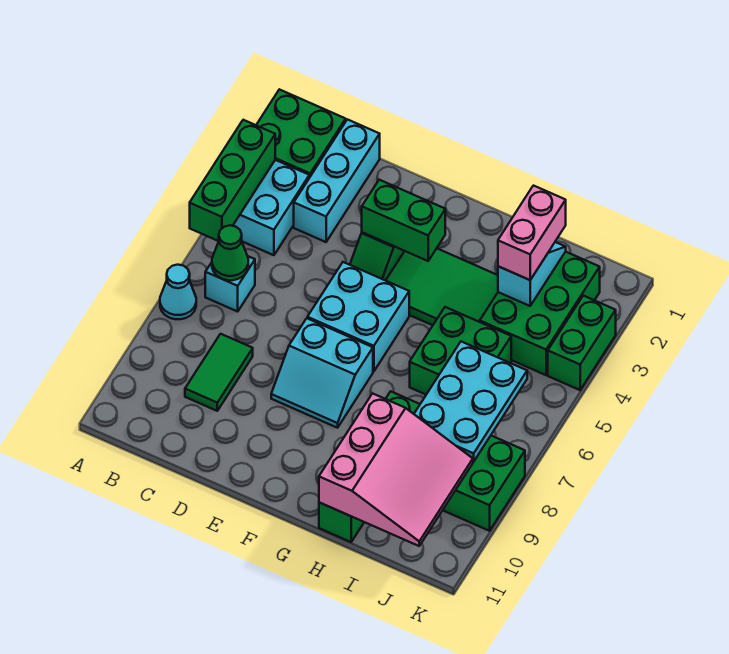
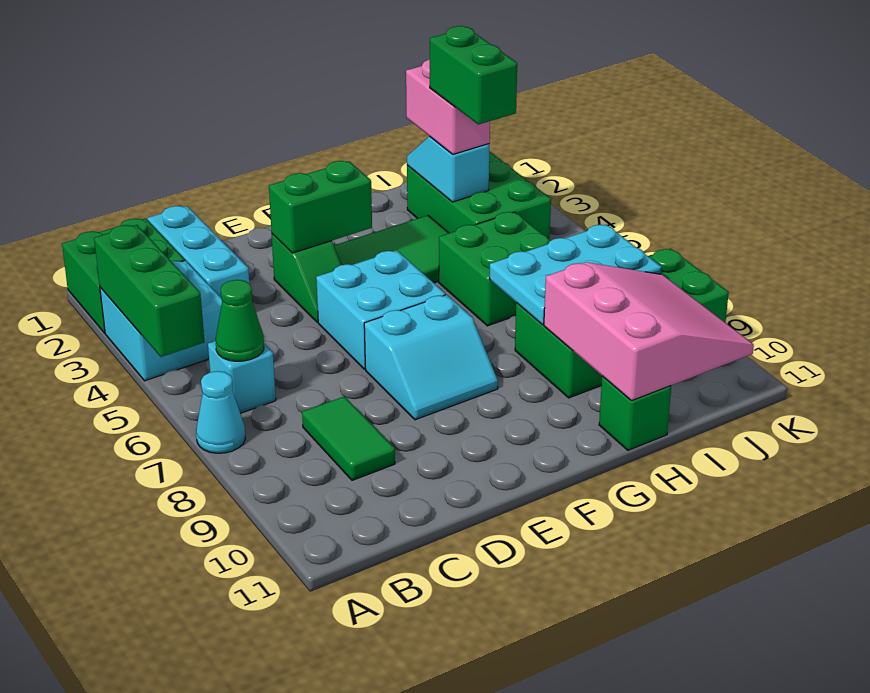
cyan plate I6:J8 level 2 -> cyan plate H7:J8 level 2
green brick K3:K4 level 1 -> green brick I3:I4 level 4

